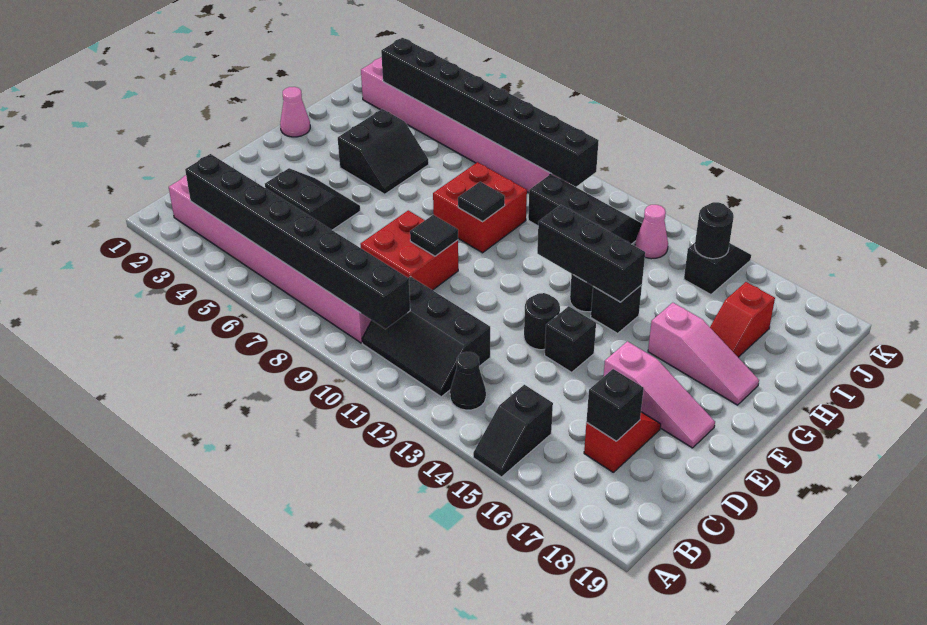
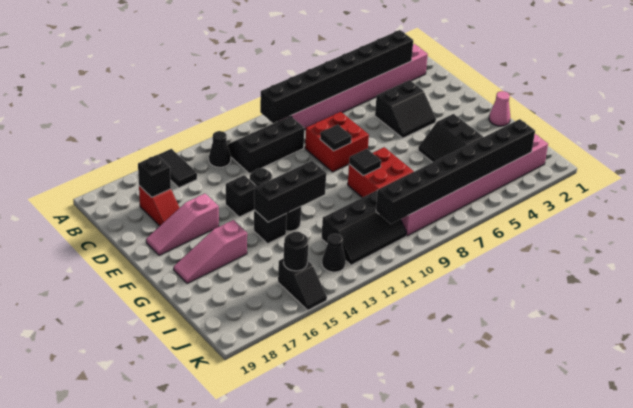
black slope A15:B15 level 1 top B -> black tile A15:B15 level 1
red slope H17:I17 level 1 top I -> none
pink cone J13 level 1 -> black cone J13 level 1

